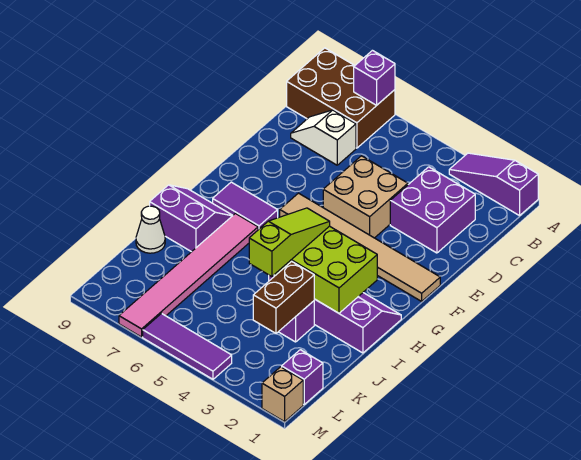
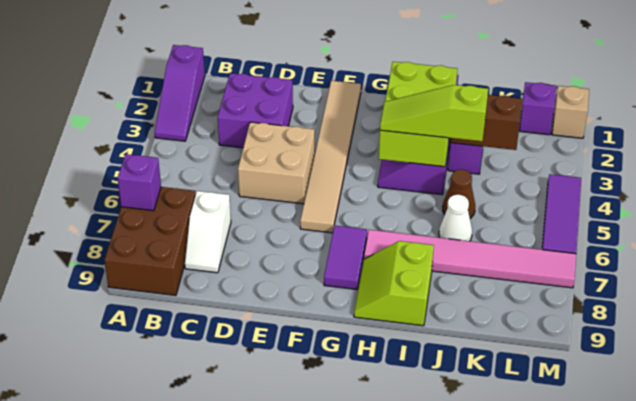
purple slope H8:I9 level 1 top I -> lime slope H8:I9 level 1 top I
none -> brown cone J5 level 1
white cone J9 level 1 -> white cone J6 level 1

